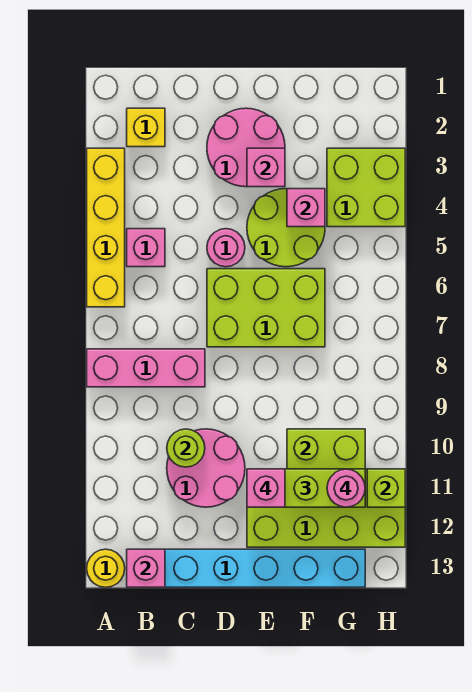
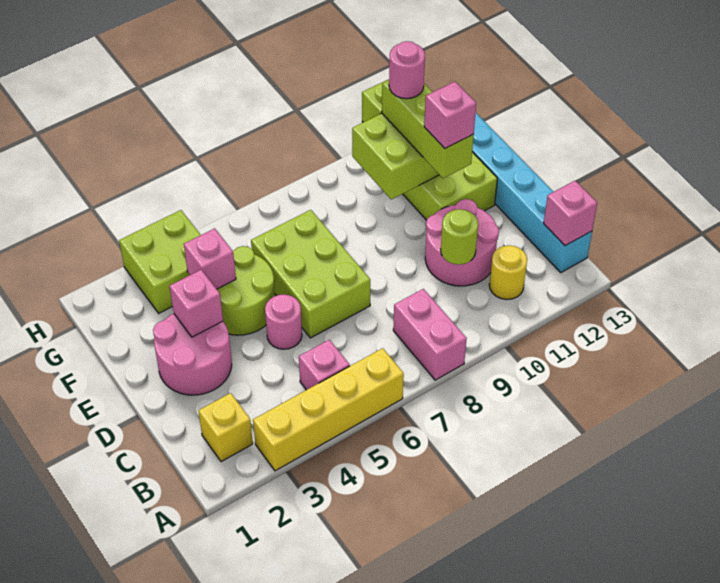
pink brick A8:C8 level 1 -> pink brick A8:B8 level 1
yellow round brick A13 level 1 -> yellow round brick B11 level 1

